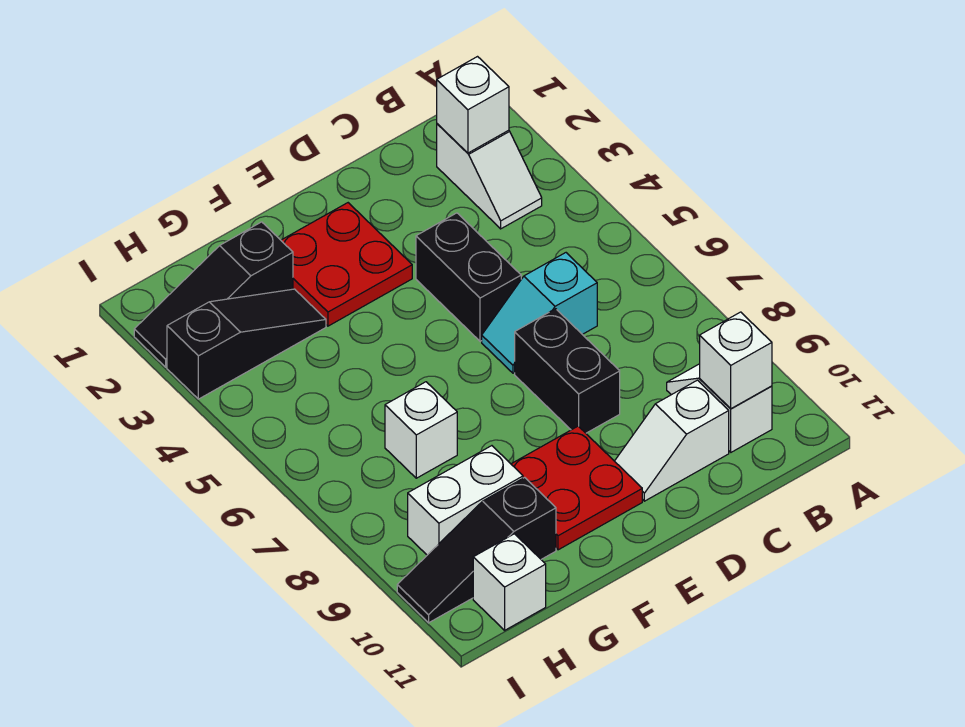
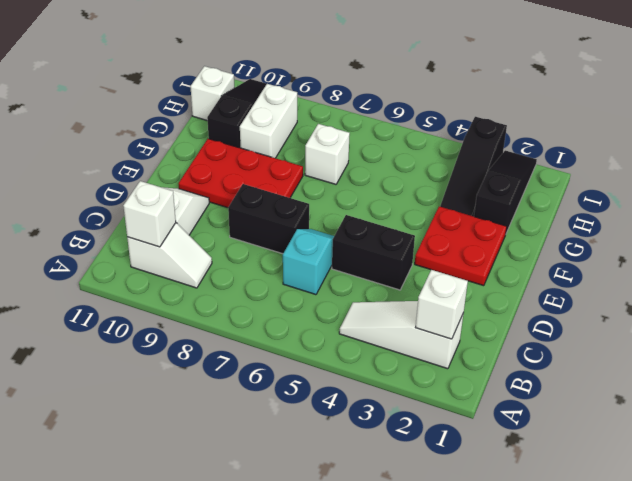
white slope B2:B3 level 1 top 2 -> white slope B2:B4 level 1 top 2
red plate E9:F10 level 1 -> red plate E8:F10 level 1

